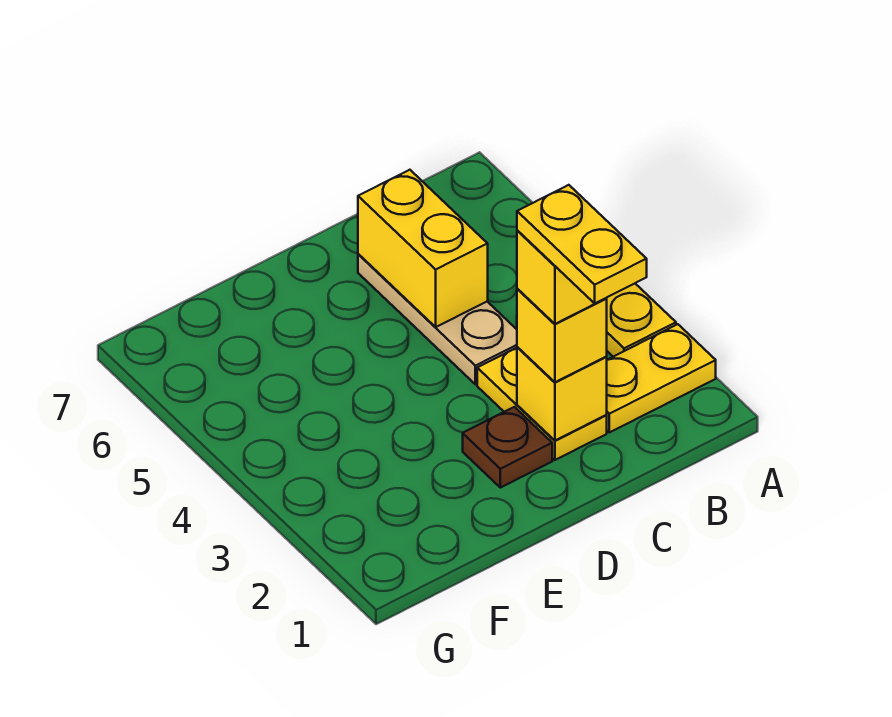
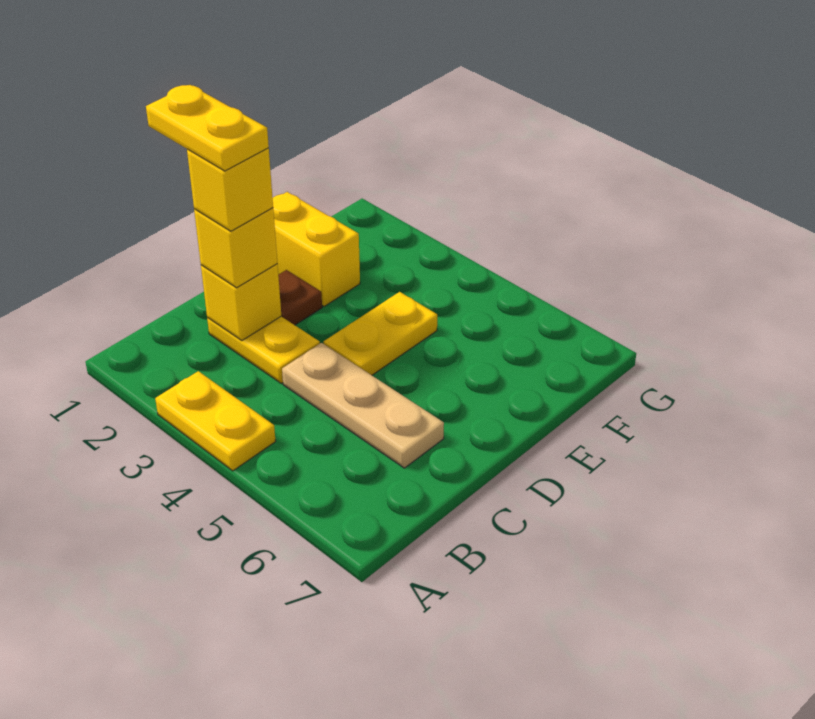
yellow plate A2:B2 level 1 -> yellow plate D4:E4 level 1
yellow brick C5:C6 level 2 -> yellow brick E1:E2 level 1

